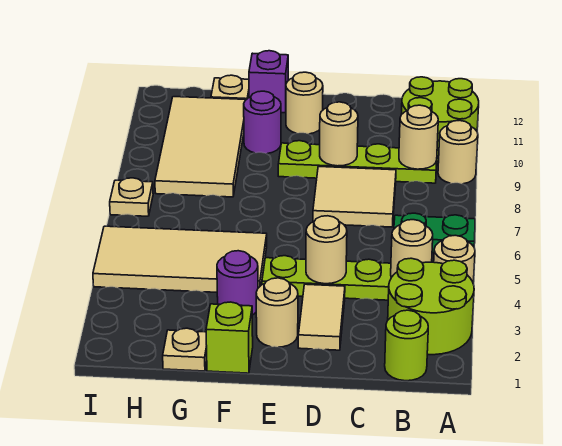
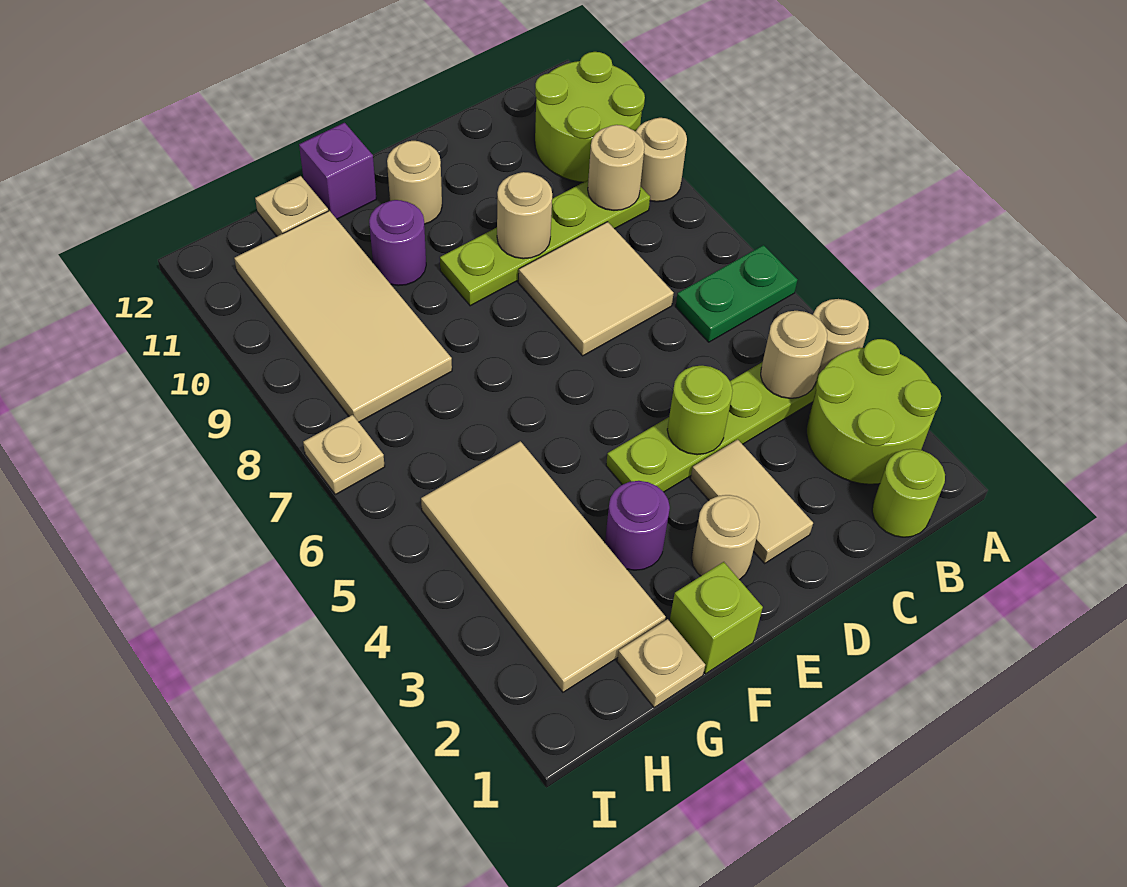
tan round brick D4 level 2 -> lime round brick D4 level 2
tan tile F4:I5 level 1 -> tan tile G2:H5 level 1

